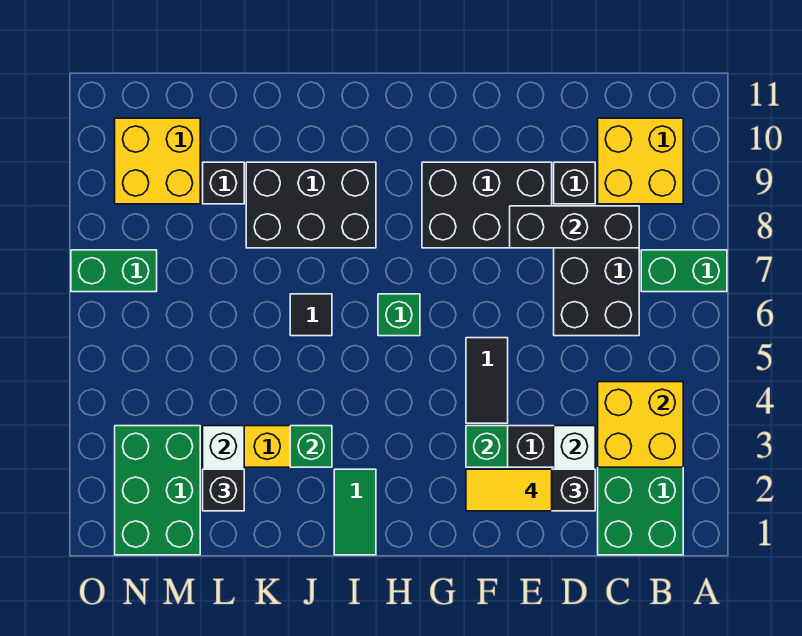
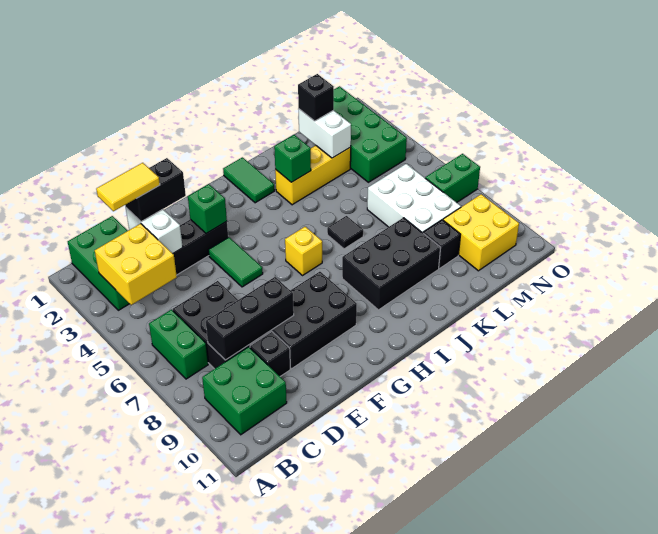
green brick A7:B7 level 1 -> green brick B6:B7 level 1
yellow brick B9:C10 level 1 -> green brick B9:C10 level 1
yellow tile E2:F2 level 4 -> yellow tile C2:D2 level 4
black tile F4:F5 level 1 -> green tile F4:F5 level 1
green brick H6 level 1 -> yellow brick H6 level 1
none -> white brick L6:M8 level 1
green brick M1:N3 level 1 -> green brick M1:N4 level 1

